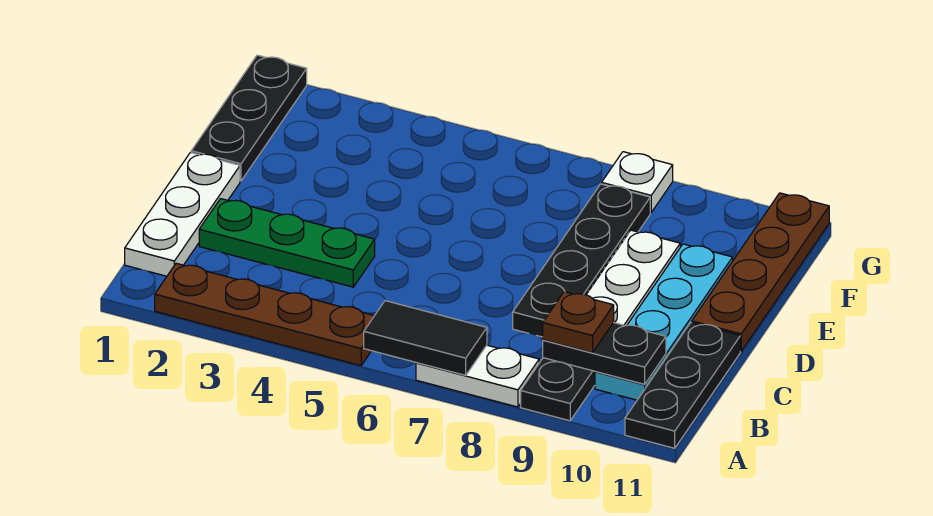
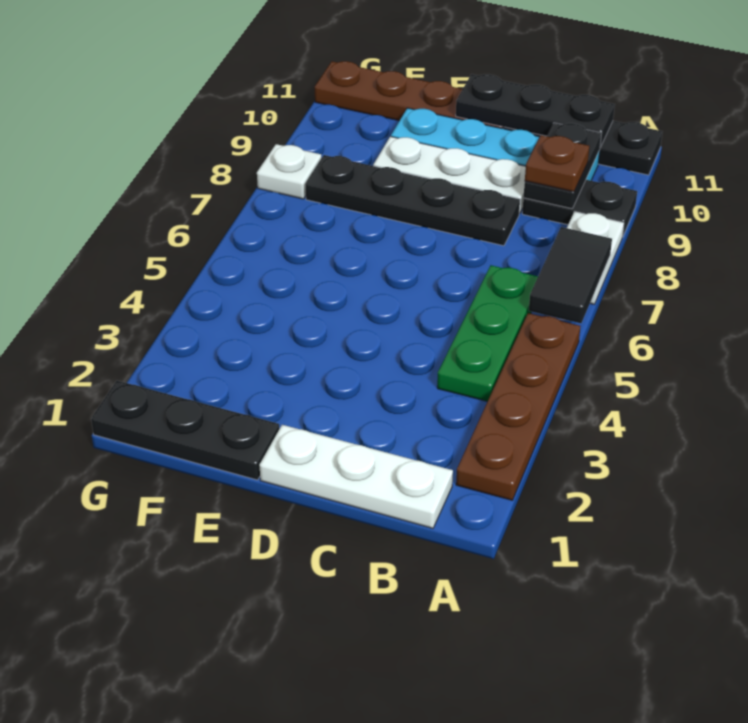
none -> black plate B11:D11 level 2
green plate C2:C4 level 1 -> green plate B4:B6 level 1

